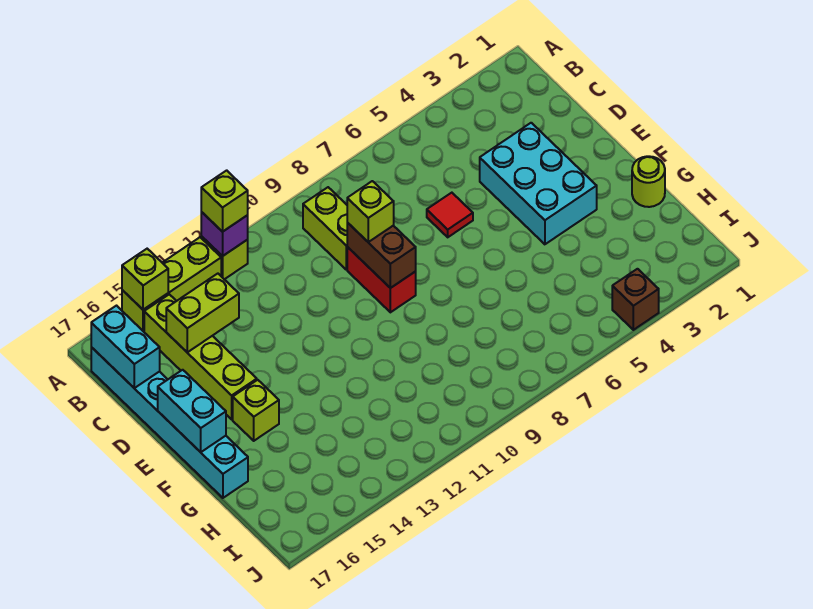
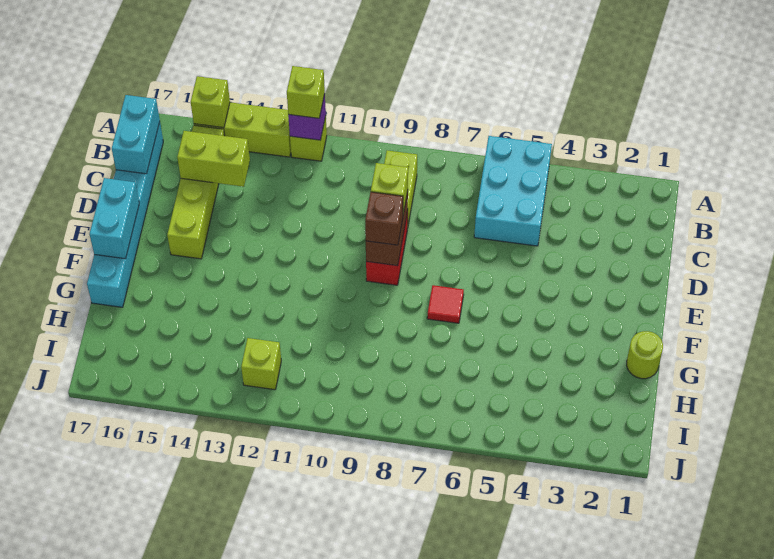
cyan brick D3:F4 level 1 -> cyan brick A5:C6 level 1
red tile D6 level 1 -> red tile F7 level 1
lime brick F15 level 1 -> lime brick I12 level 1
brown brick J4 level 1 -> brown brick E9 level 3

